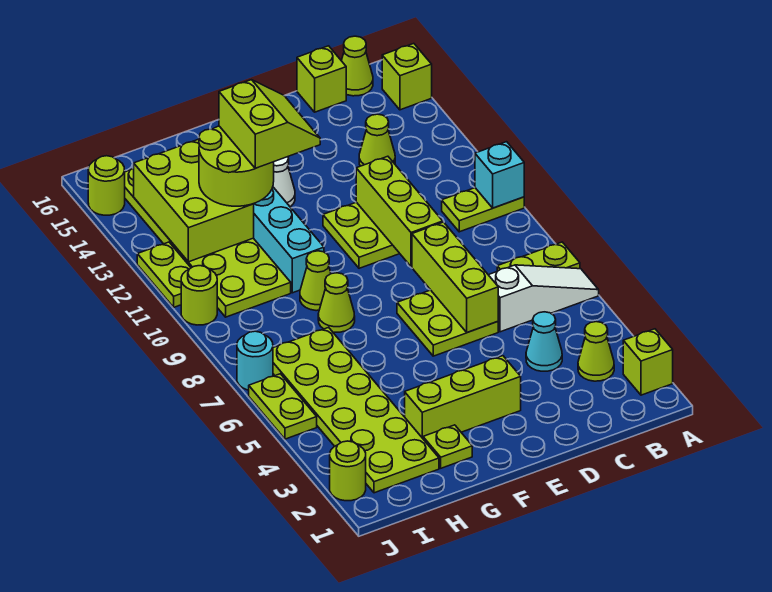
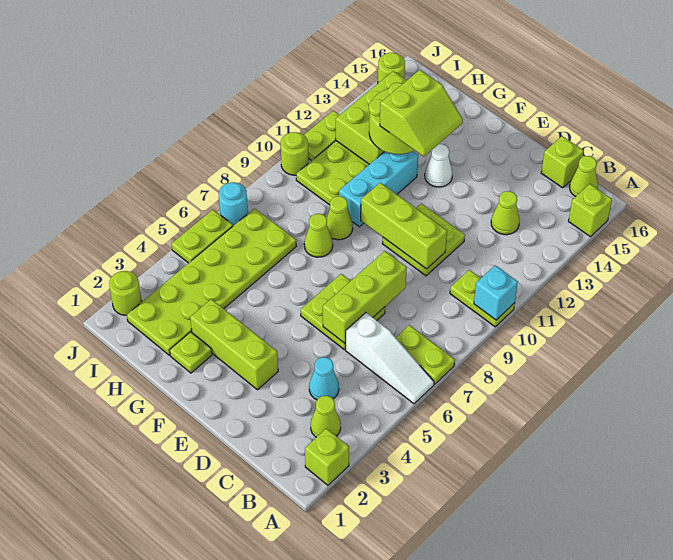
lime brick D9:D11 level 2 -> lime brick D10:F10 level 2

